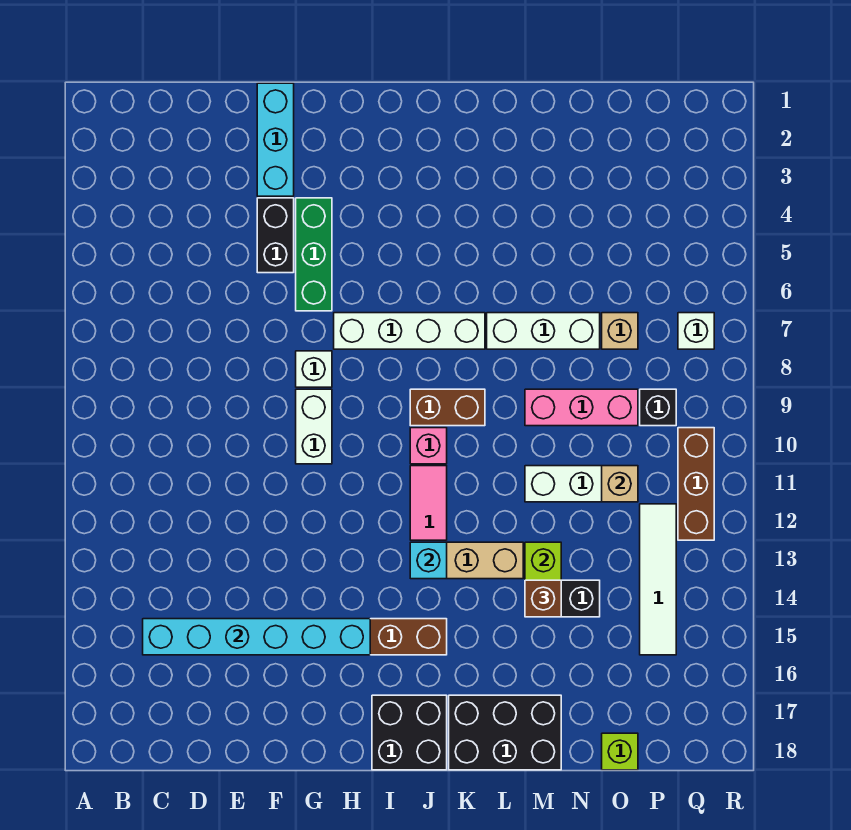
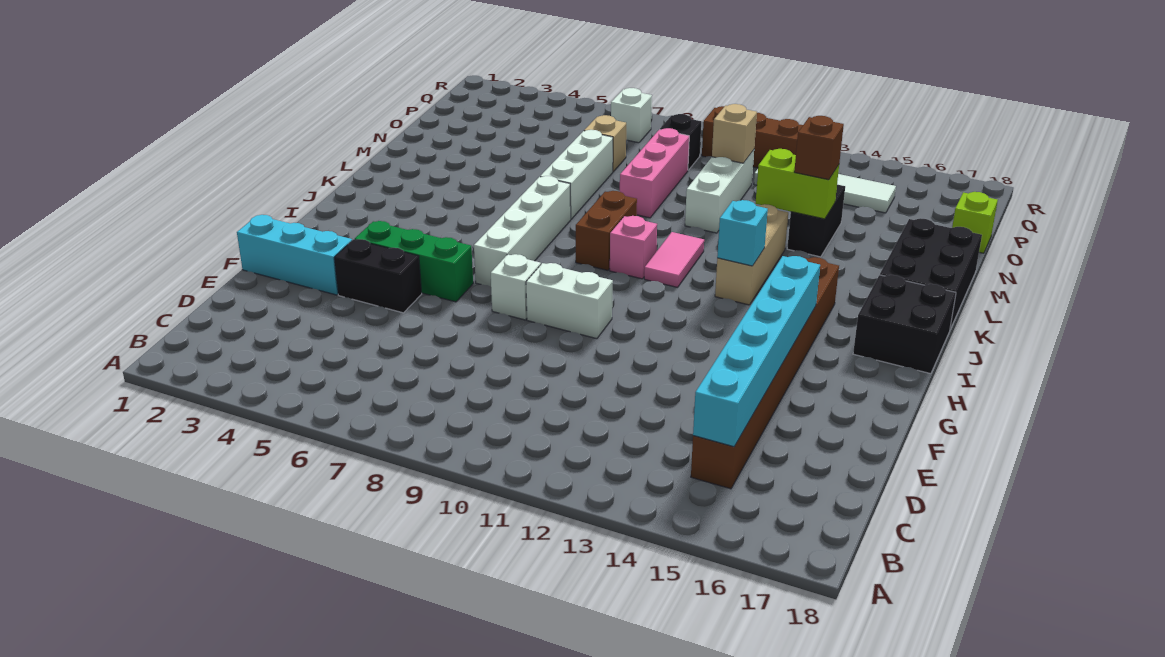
pink tile J11:J12 level 1 -> pink tile J11:K11 level 1

